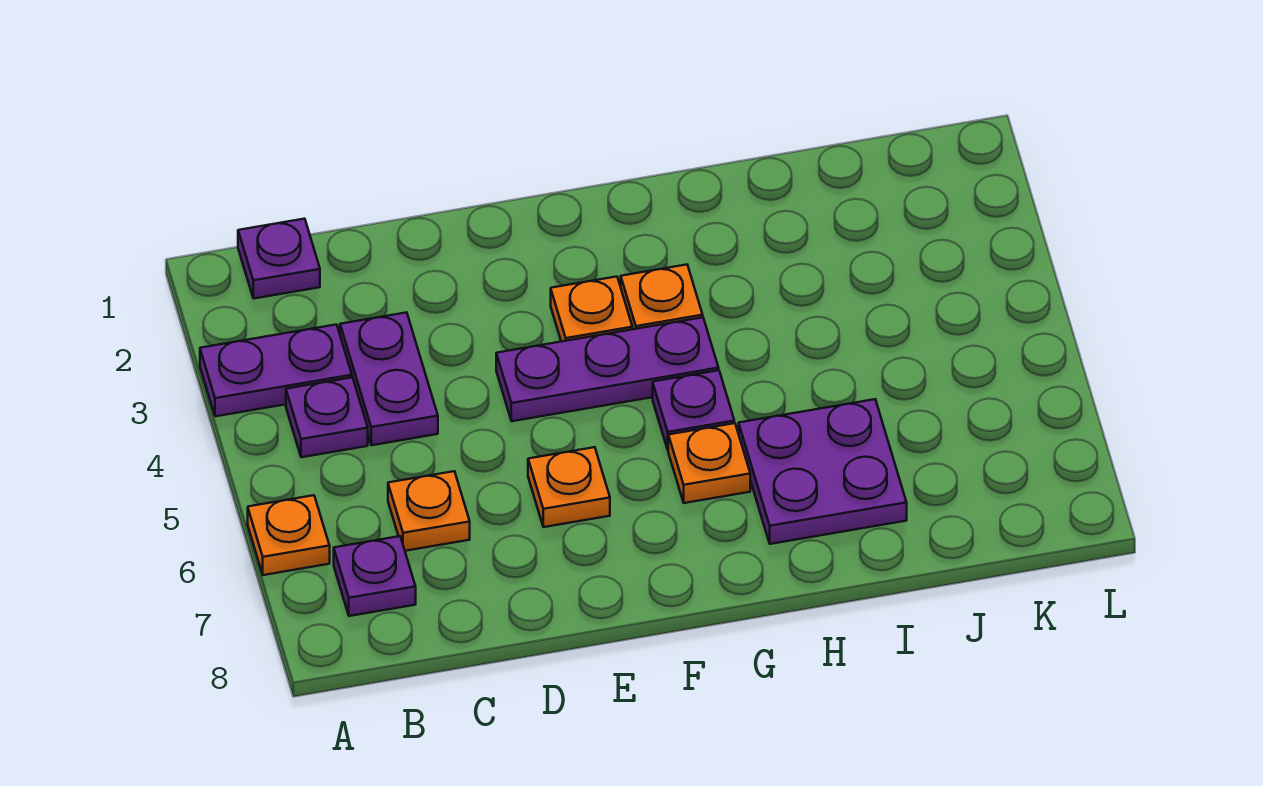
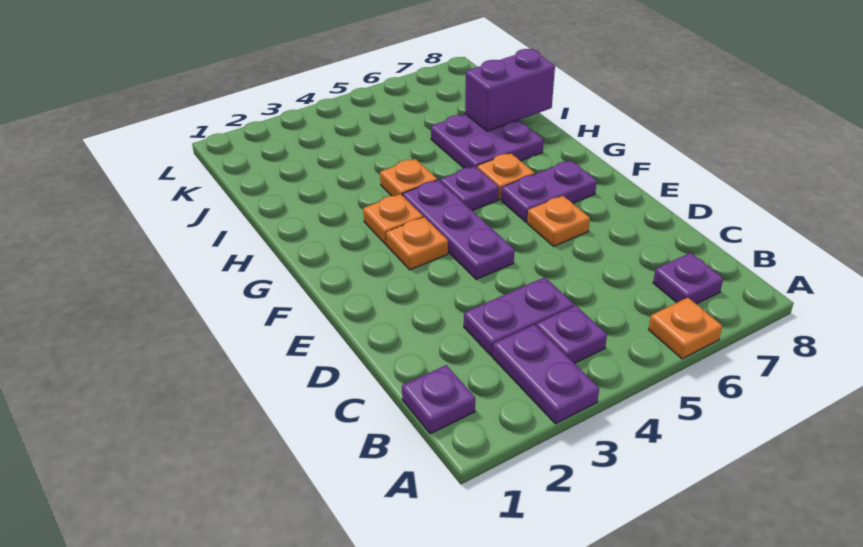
orange plate C6 level 1 -> orange plate H4 level 1
none -> purple plate F6:F7 level 1
none -> purple brick I7:I8 level 2

